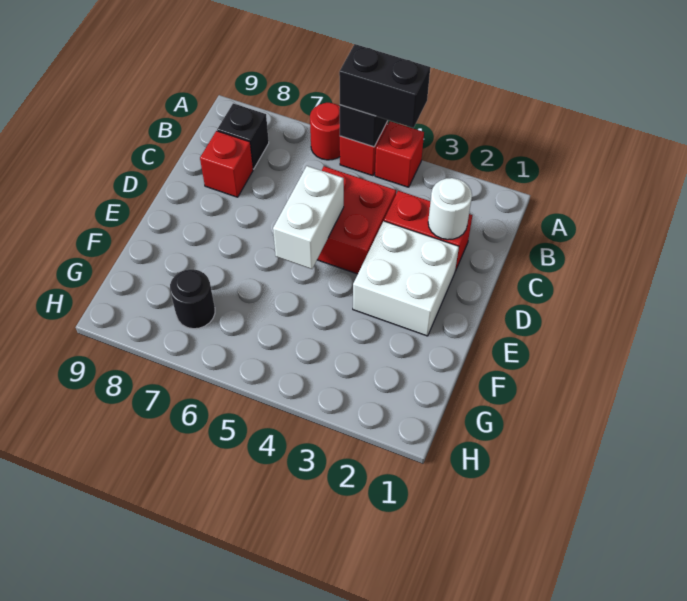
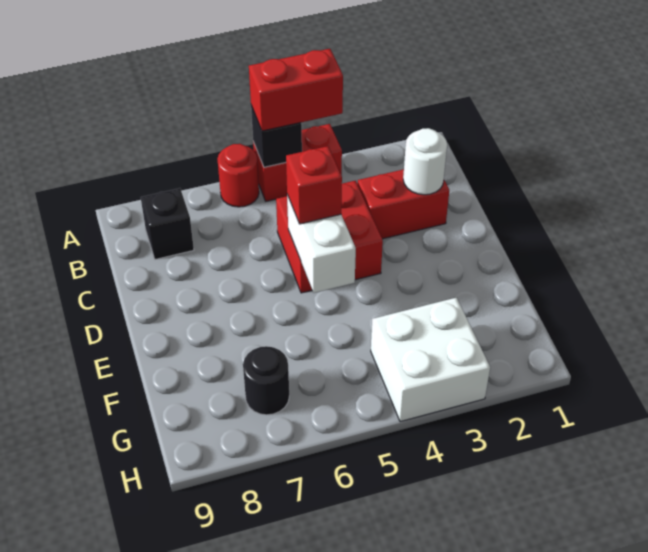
black brick A4:A5 level 3 -> red brick A4:A5 level 3
red brick C8 level 1 -> red brick D5 level 3
white brick D2:E3 level 1 -> white brick G3:H4 level 1

